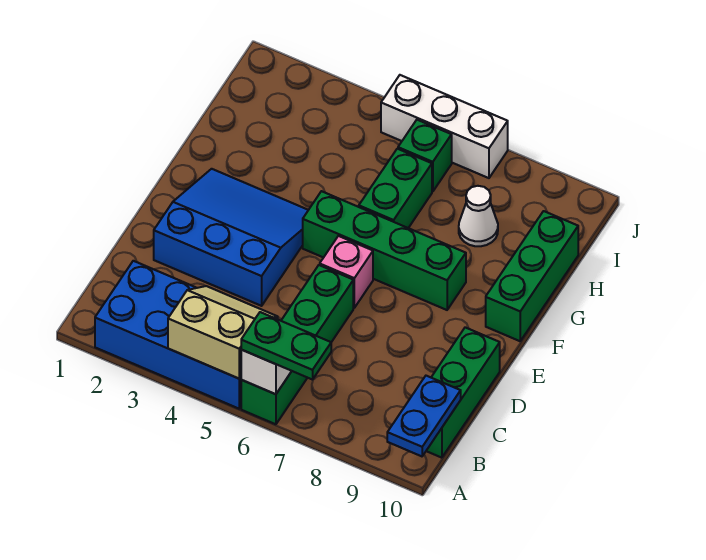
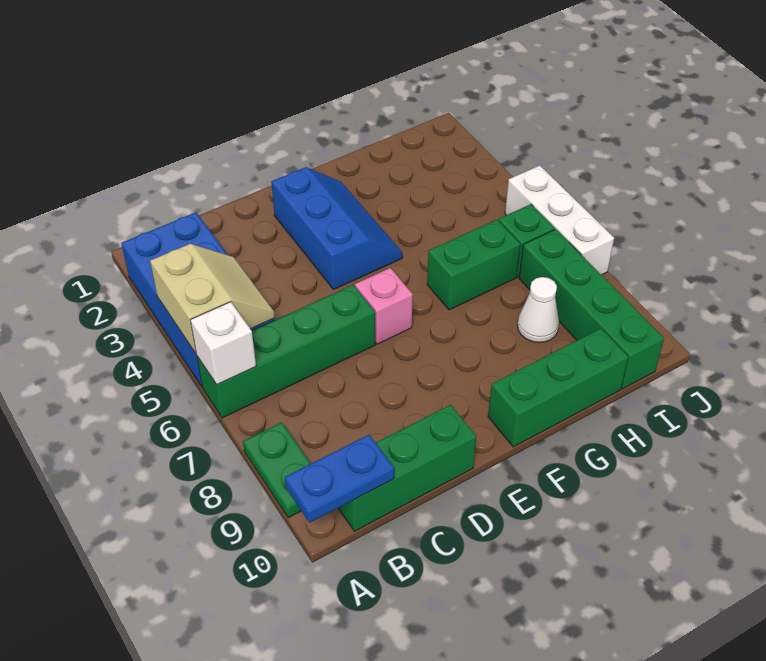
green plate A6:A7 level 3 -> green plate A8:A9 level 1
blue slope D2:F4 level 1 top D -> blue slope E2:F4 level 1 top E
green brick F5:F8 level 1 -> green brick I7:I10 level 1

